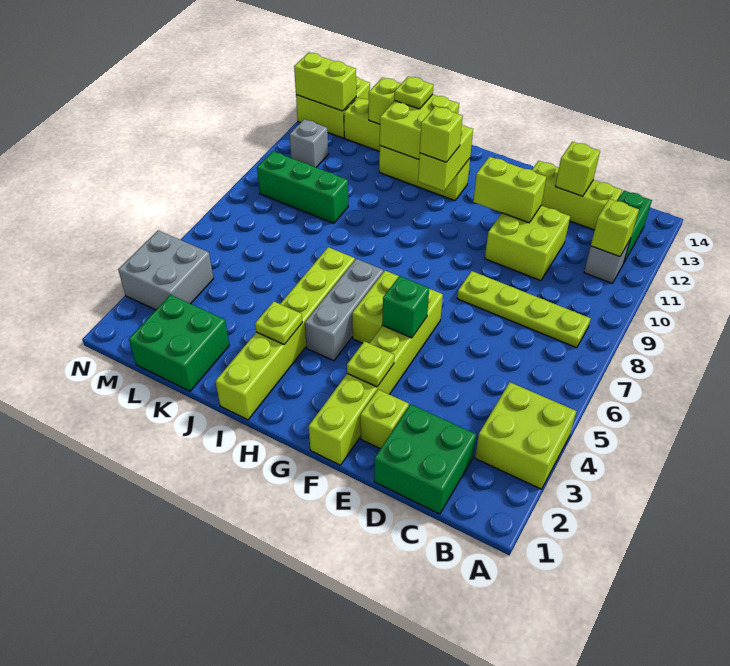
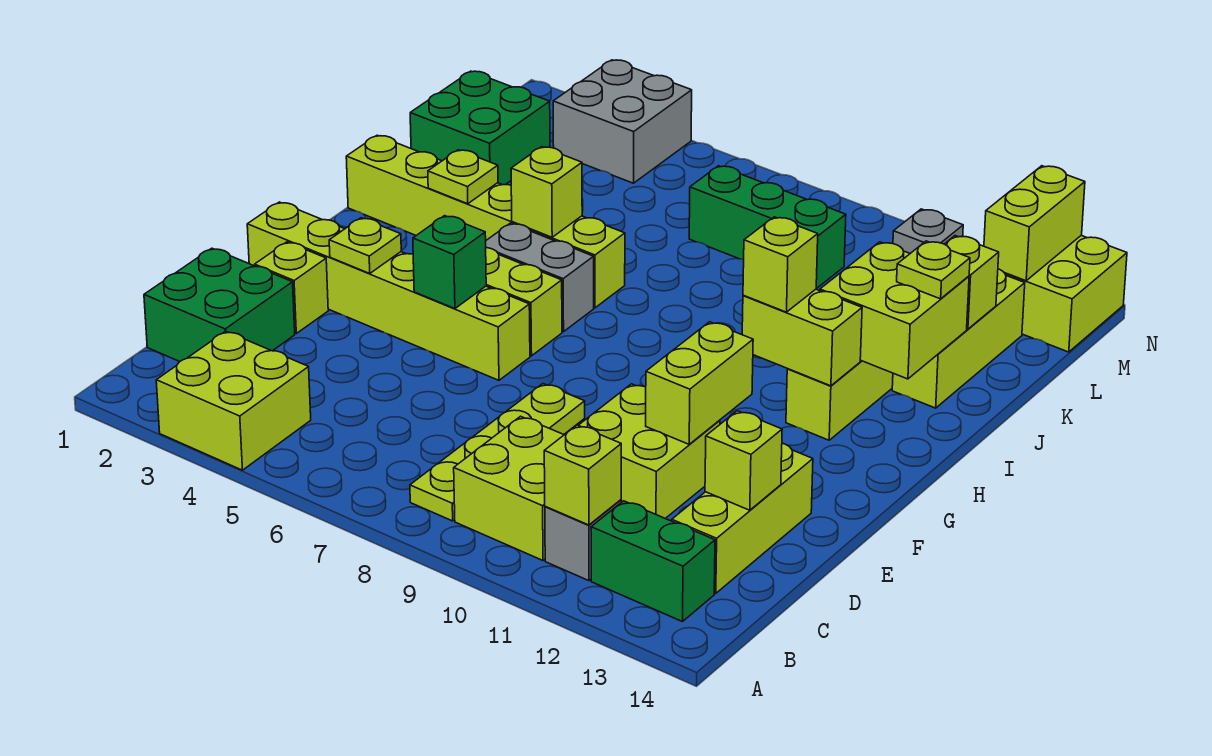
none -> lime brick B9:C10 level 1
grey brick H4:H6 level 1 -> grey brick H5:H6 level 1
none -> lime brick I5 level 2
green brick K9:M9 level 1 -> green brick L7:L9 level 1

